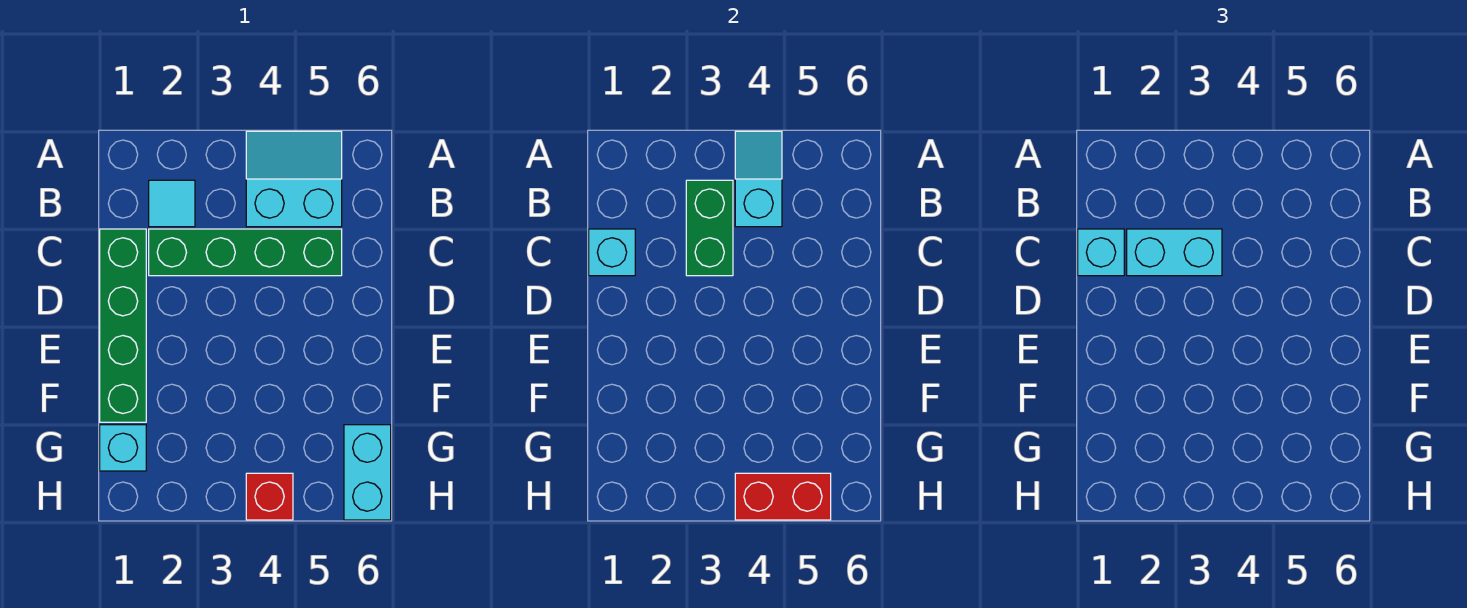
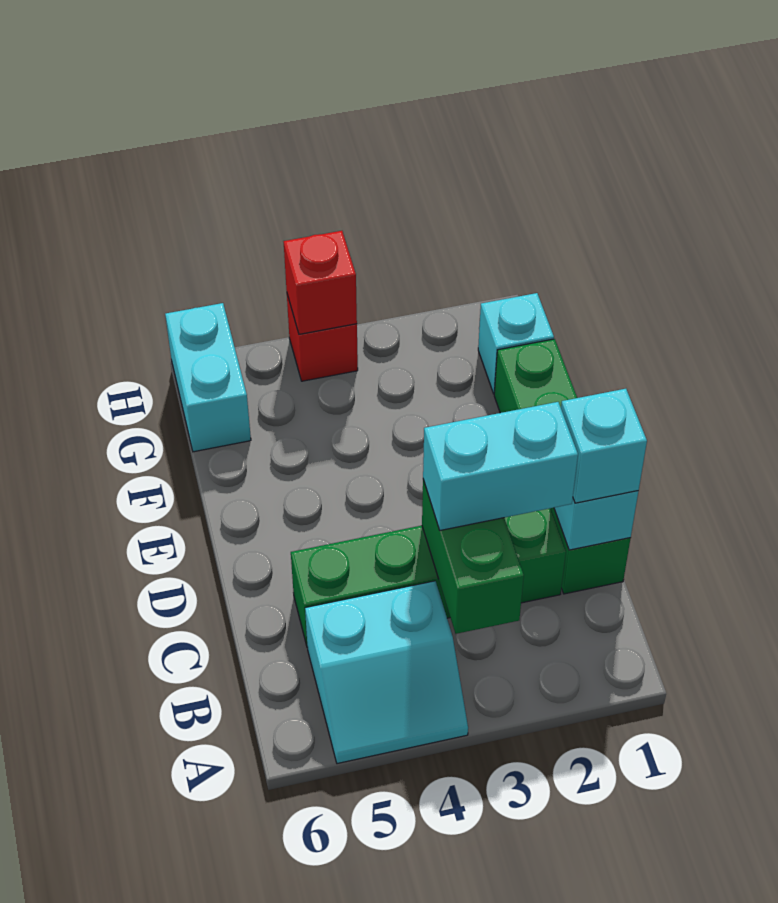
cyan slope A4:B4 level 2 top B -> none
cyan tile B2 level 1 -> none
red brick H4:H5 level 2 -> red brick H4 level 2

